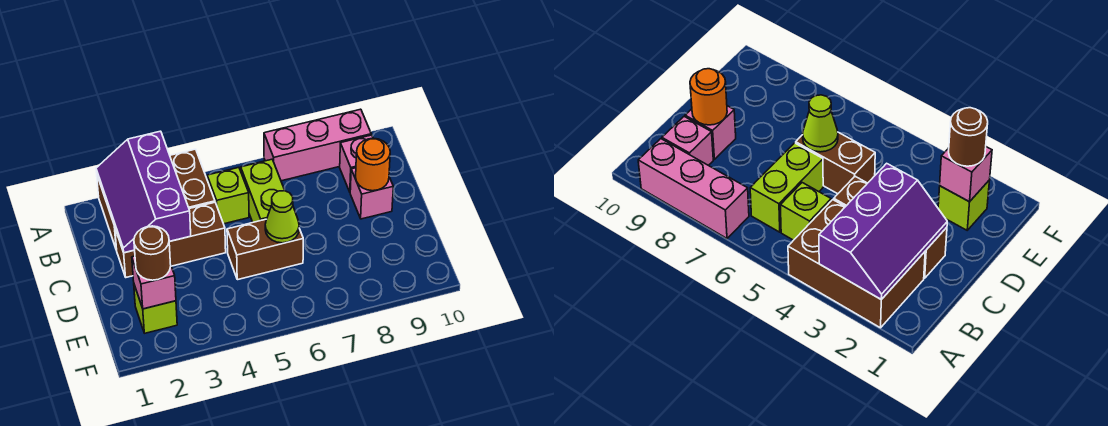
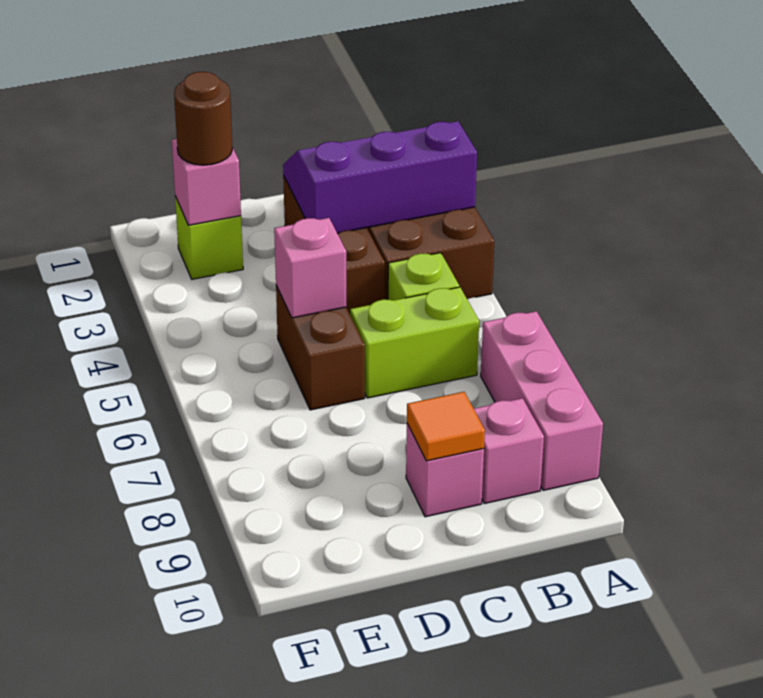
orange round brick C9 level 2 -> orange tile C9 level 2
none -> pink brick D5 level 2
lime cone D6 level 2 -> none

